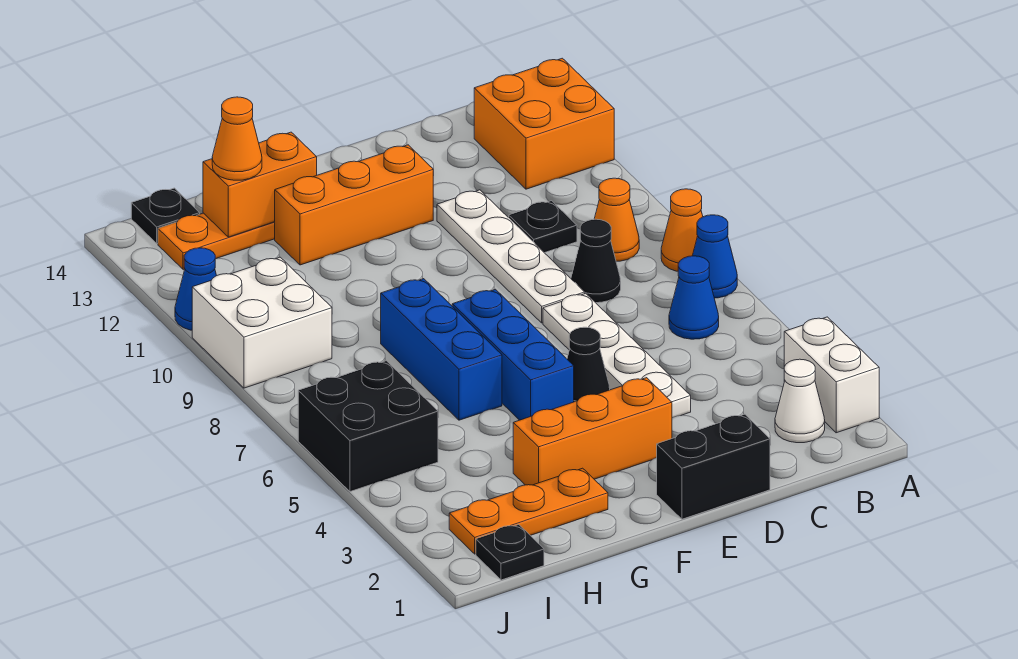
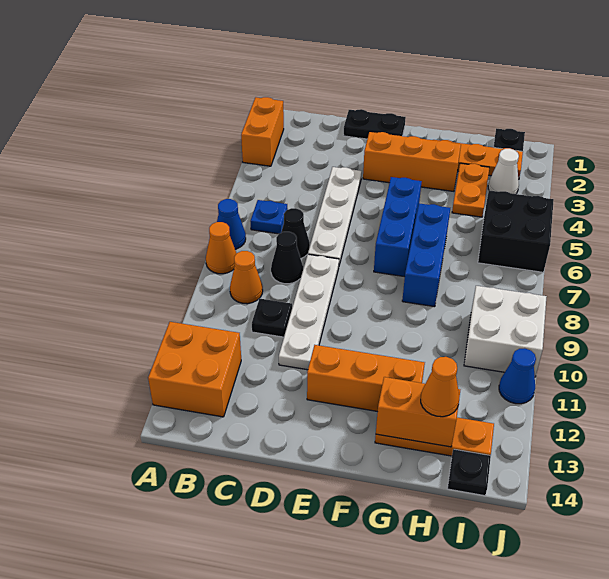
white brick A2:A3 level 1 -> orange brick A2:A3 level 1
white cone B2 level 1 -> white cone I3 level 1
blue cone B6 level 1 -> blue plate B6 level 1
black brick D1:E1 level 1 -> black plate D1:E1 level 1
black cone E5 level 1 -> black cone C7 level 1
none -> orange plate H3:H4 level 1

